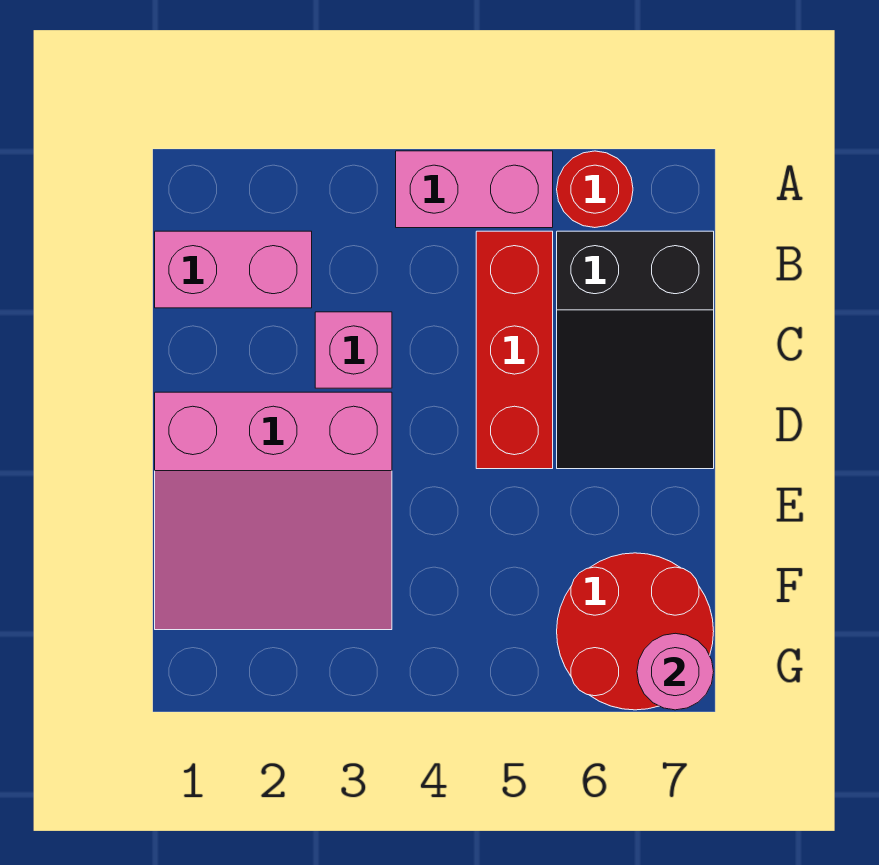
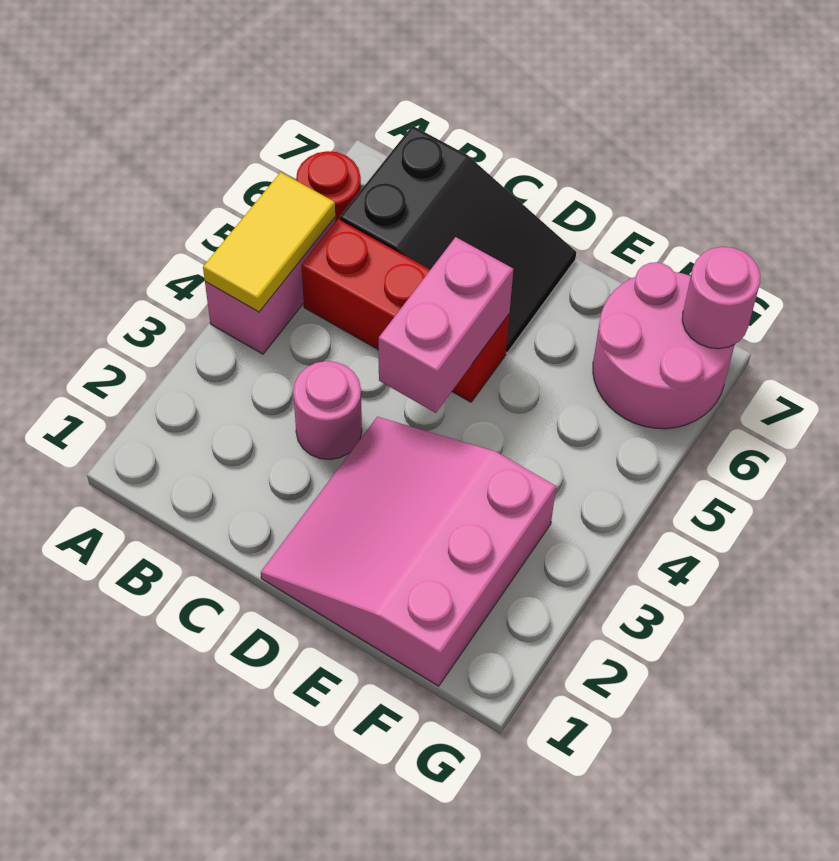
none -> yellow tile A4:A5 level 2
pink brick B1:B2 level 1 -> pink brick D4:D5 level 2
pink brick C3 level 1 -> pink round brick C3 level 1
pink slope D1:F3 level 1 top D -> pink slope D1:F3 level 1 top F
red round brick F6:G7 level 1 -> pink round brick F6:G7 level 1

